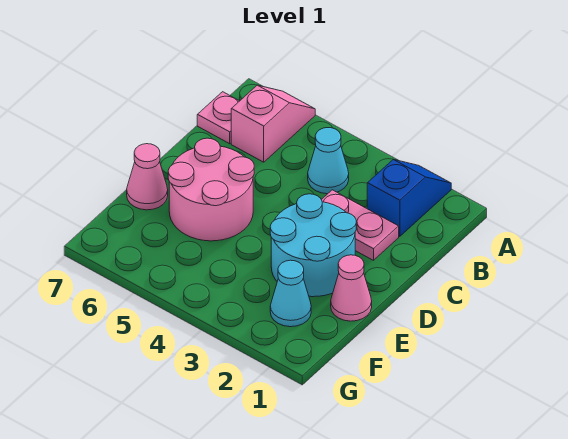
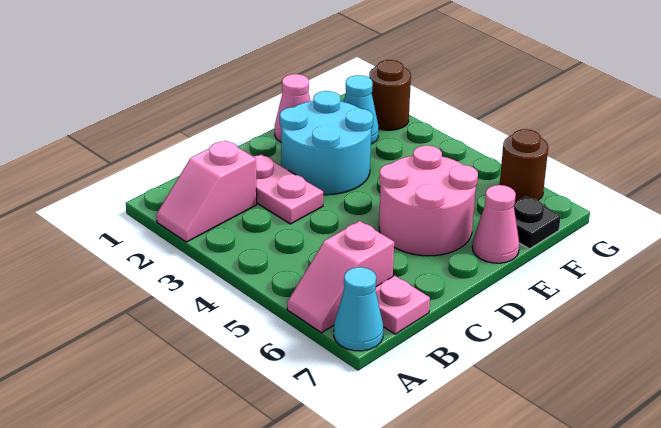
blue slope A2:B2 level 1 top B -> pink slope A2:B2 level 1 top B
cyan cone B4 level 1 -> cyan cone A7 level 1
none -> black plate F7 level 1
none -> brown round brick G2 level 1
none -> brown round brick G6 level 1

